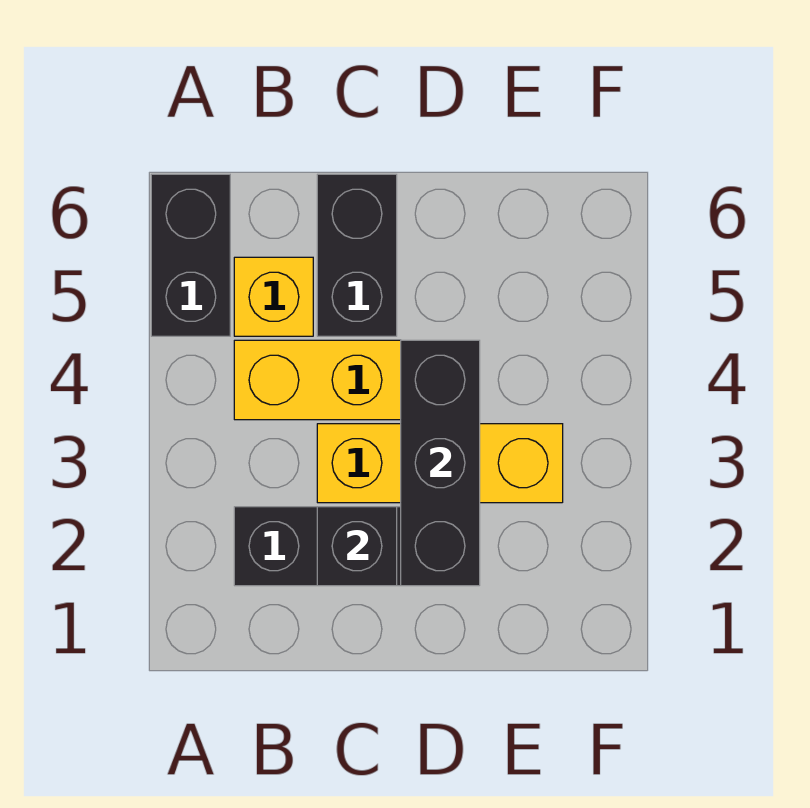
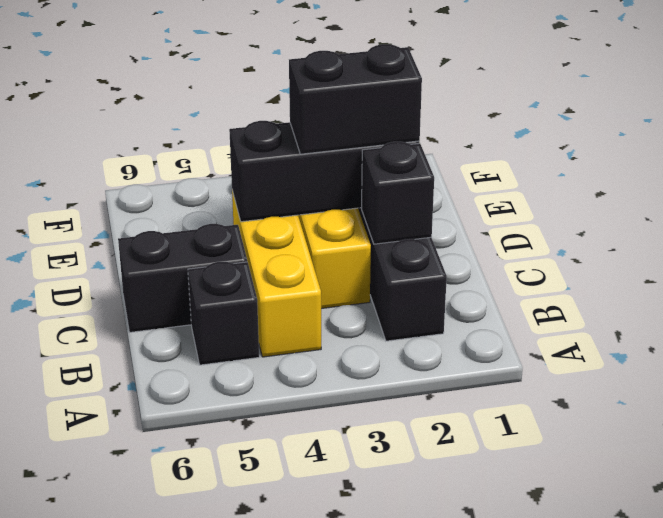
black brick A5:A6 level 1 -> black brick D2:D3 level 3
yellow brick B5 level 1 -> black brick B5 level 1

